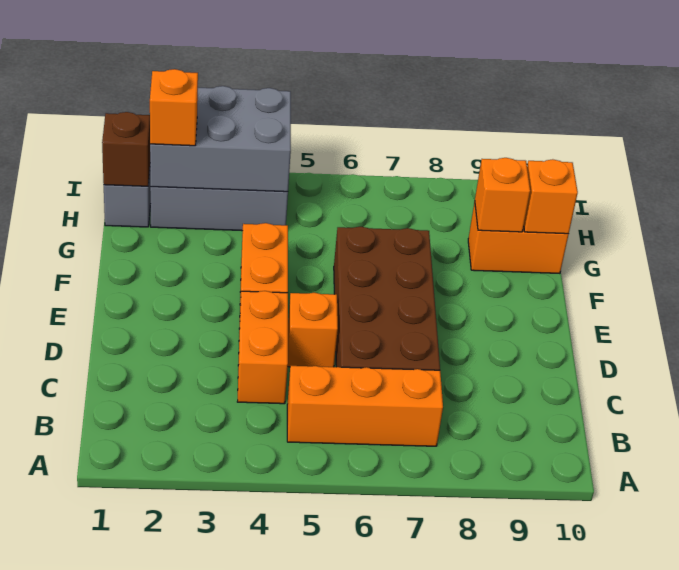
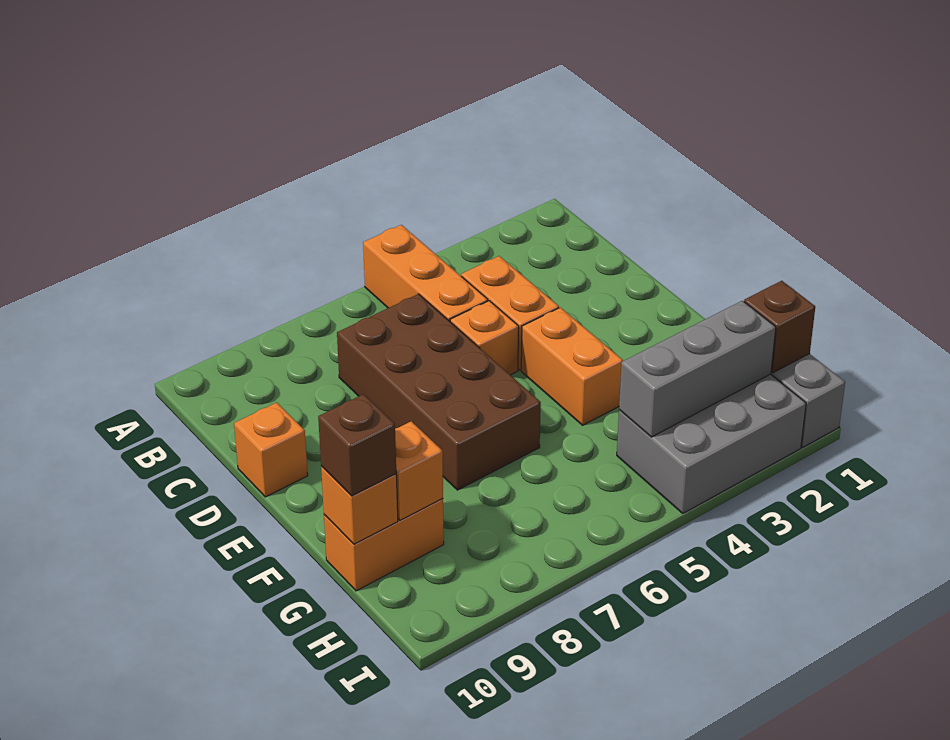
orange brick B5:B7 level 1 -> orange brick A5:C5 level 1
none -> brown brick G10 level 3
grey brick H2:I4 level 2 -> grey brick H2:H4 level 2
orange brick H2 level 3 -> orange brick D10 level 1

